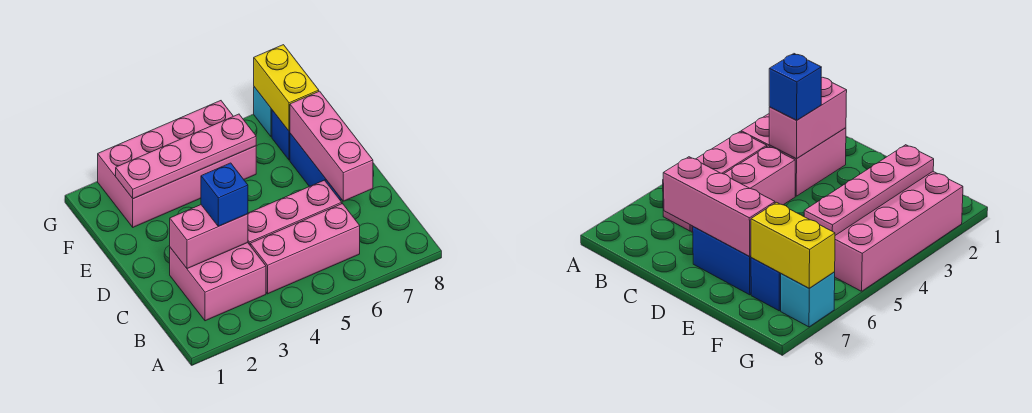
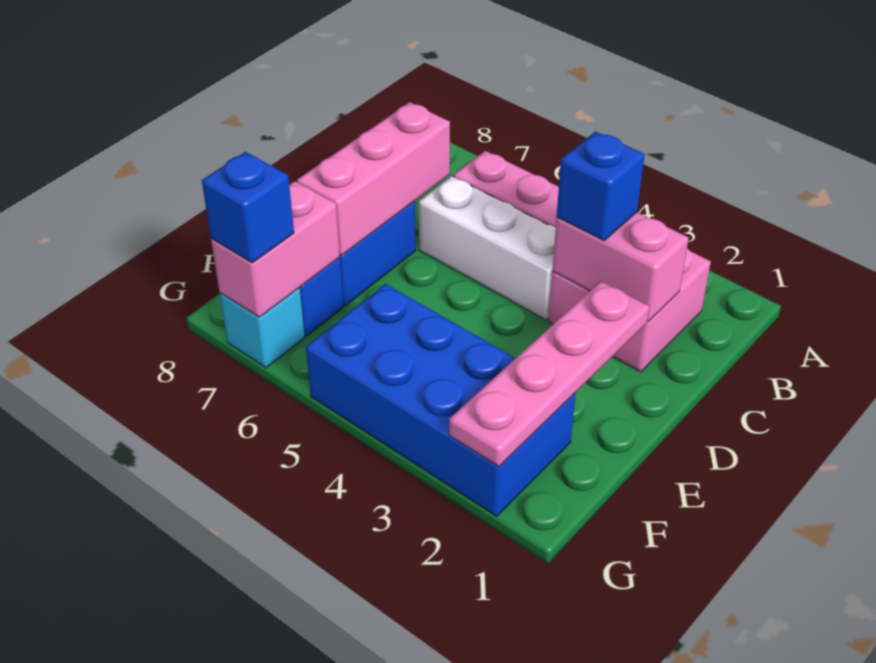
pink brick C4:C6 level 1 -> white brick C4:C6 level 1
pink brick F2:G5 level 1 -> blue brick F2:G5 level 1
pink plate F2:F5 level 2 -> pink plate D2:G2 level 2
yellow brick F7:G7 level 2 -> pink brick F7:G7 level 2
none -> blue brick G7 level 3

